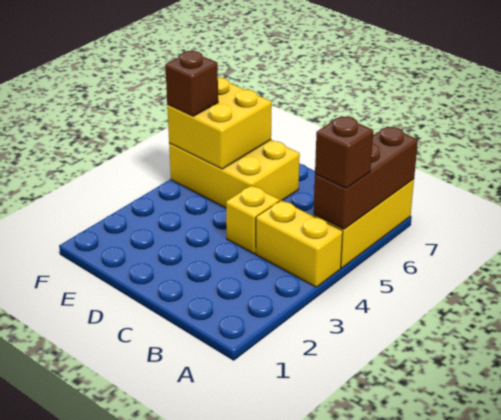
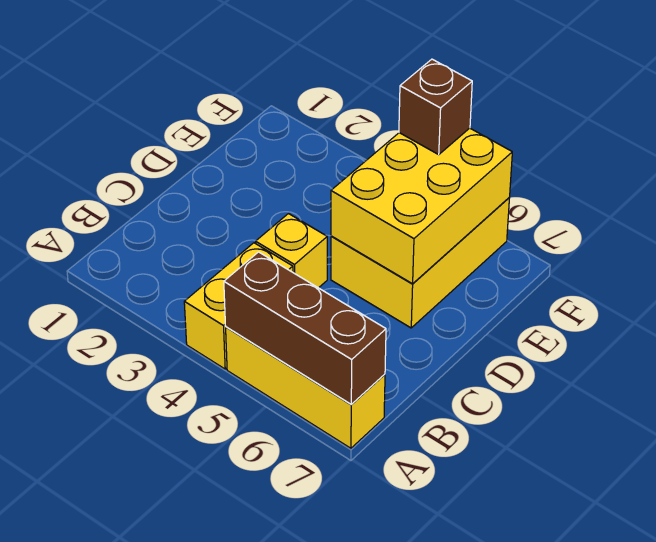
brown brick A5 level 3 -> none
yellow brick E5:F6 level 2 -> yellow brick D5:F6 level 2

